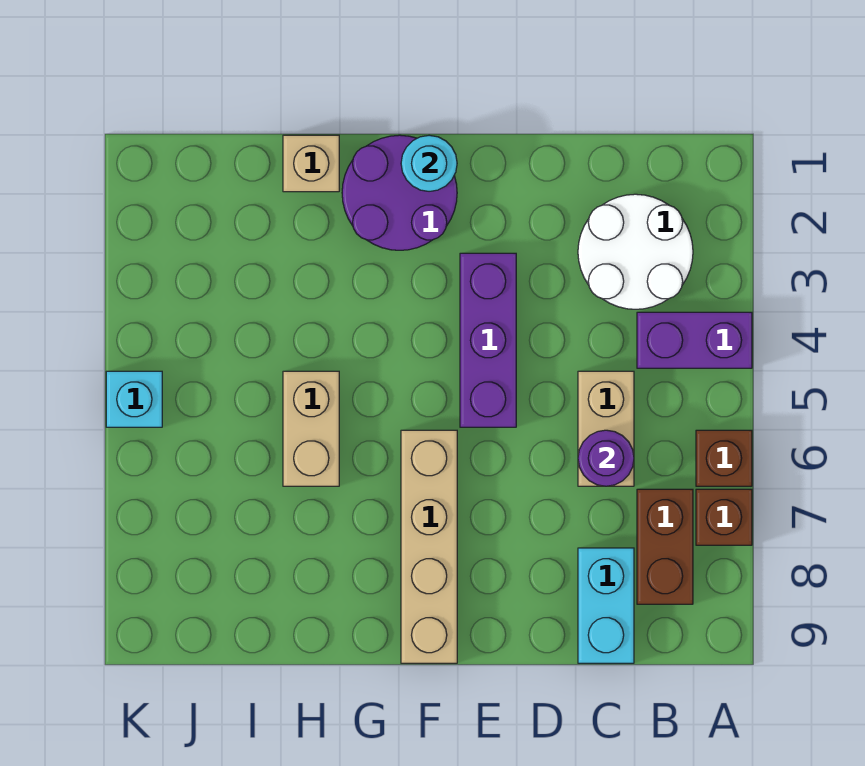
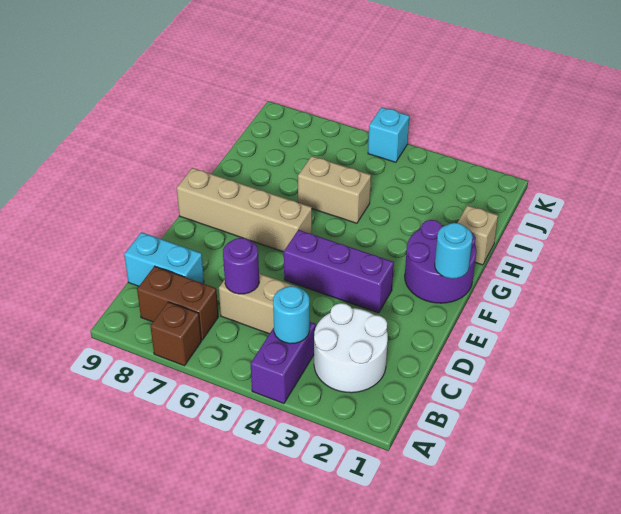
brown brick A6 level 1 -> none
none -> cyan round brick B4 level 2

